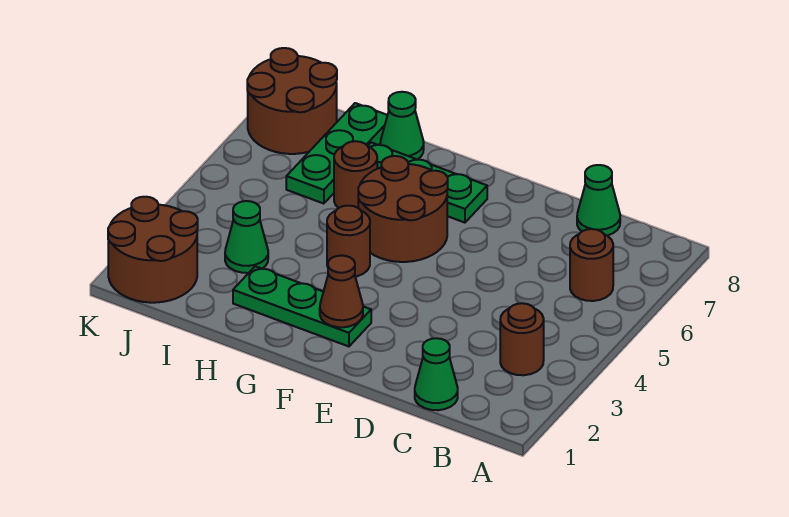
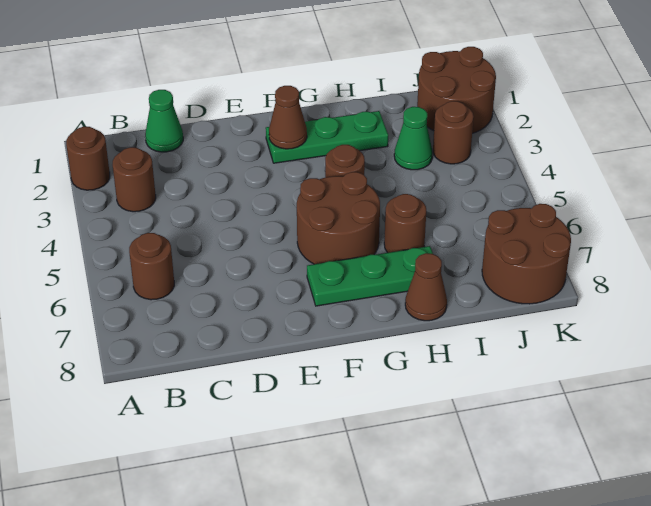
none -> brown round brick A2 level 1
green cone C8 level 1 -> none
green cone H8 level 1 -> brown cone H8 level 1
green plate I6:I8 level 1 -> none
none -> brown round brick J3 level 1

